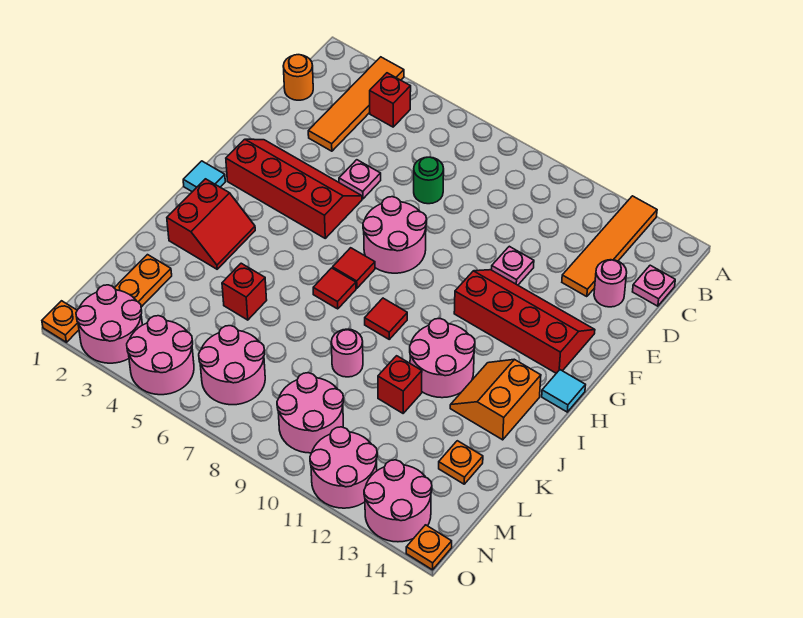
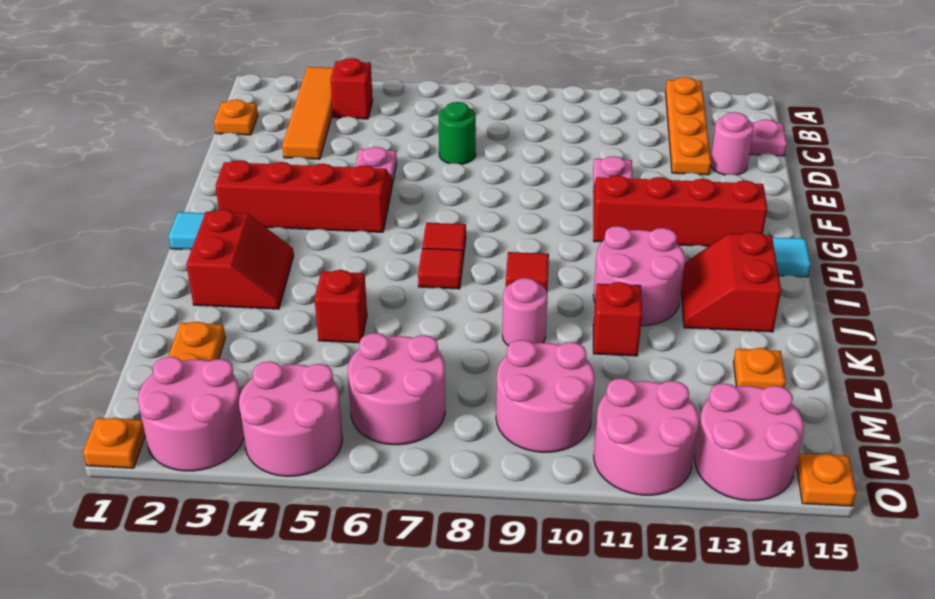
orange tile A13:D13 level 1 -> orange plate A13:D13 level 1
orange round brick C1 level 1 -> orange plate C1 level 1
pink round brick F7:G8 level 1 -> none
orange slope I13:J14 level 1 top 14 -> red slope I13:J14 level 1 top 14

